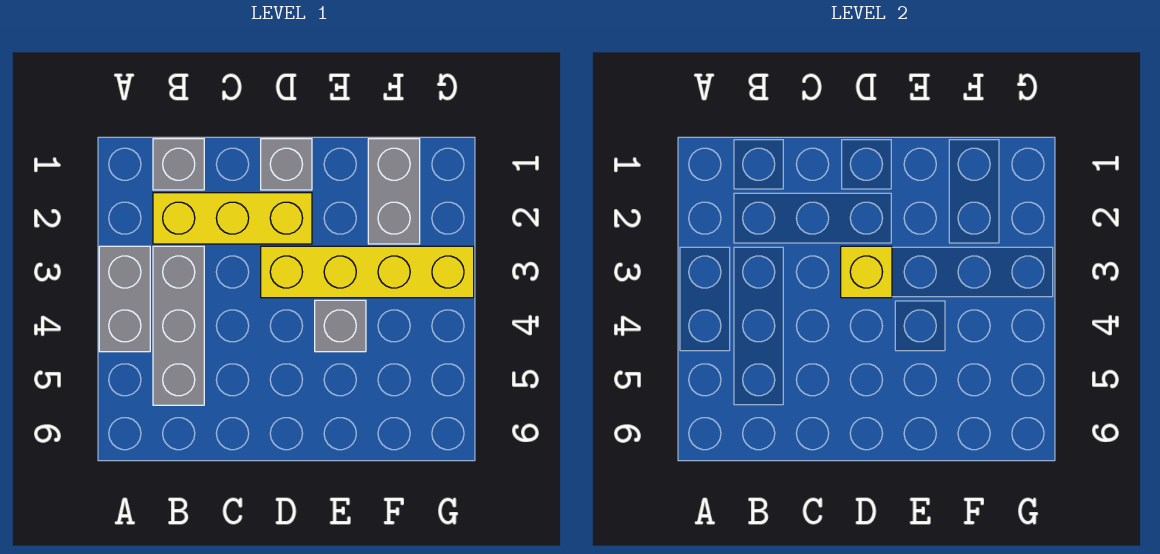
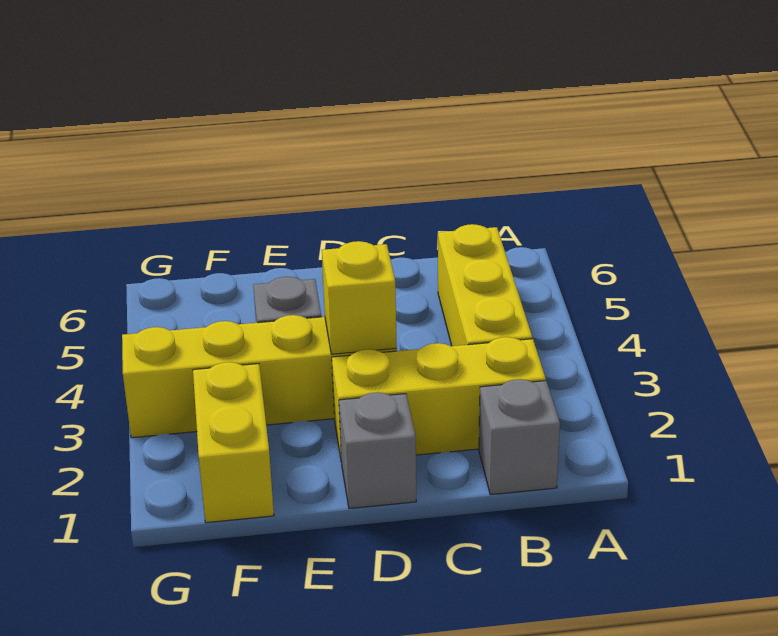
grey brick A3:A4 level 1 -> none
grey brick B3:B5 level 1 -> yellow brick B3:B5 level 1
grey brick F1:F2 level 1 -> yellow brick F1:F2 level 1

